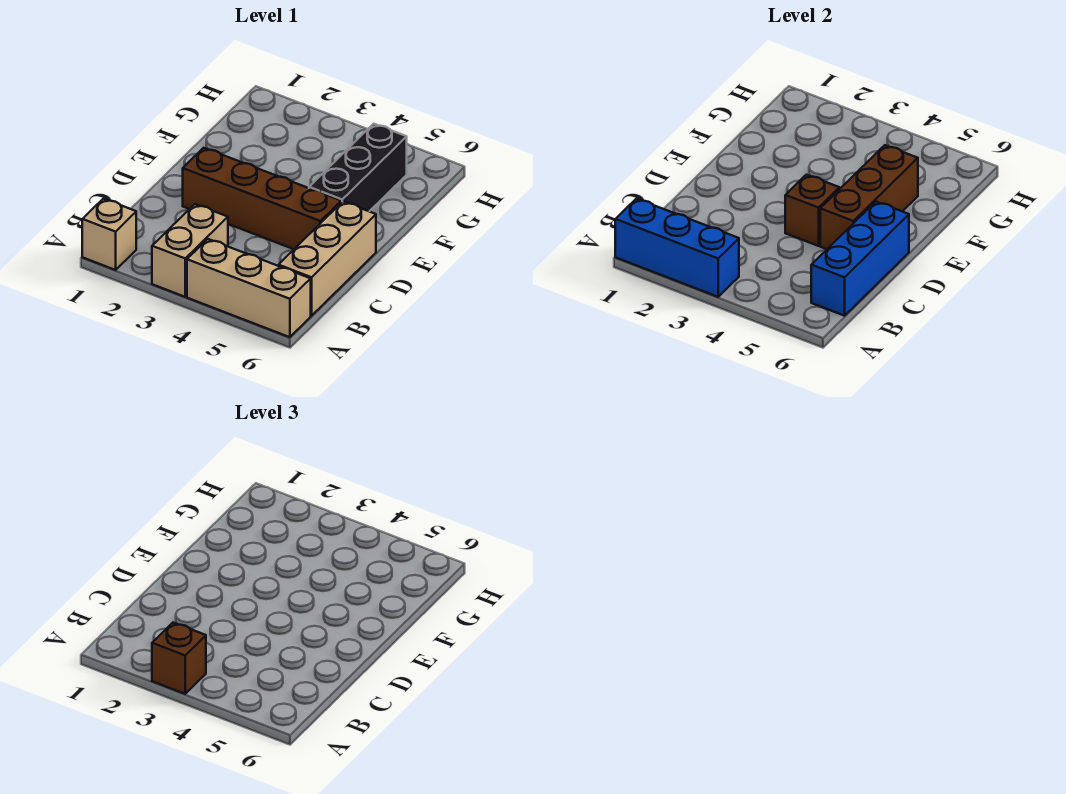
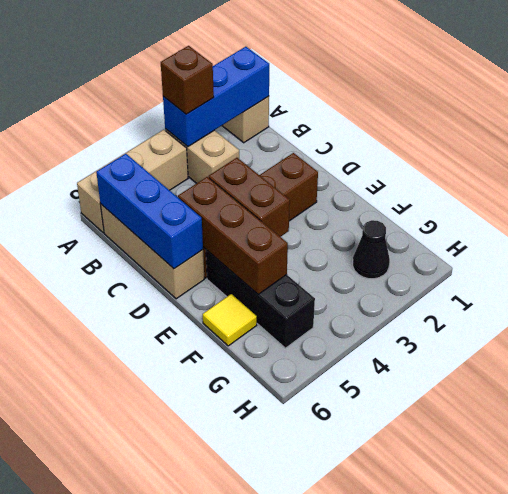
brown brick D4 level 2 -> brown brick D4:E4 level 2
none -> yellow tile F6 level 1
none -> black cone G2 level 1

